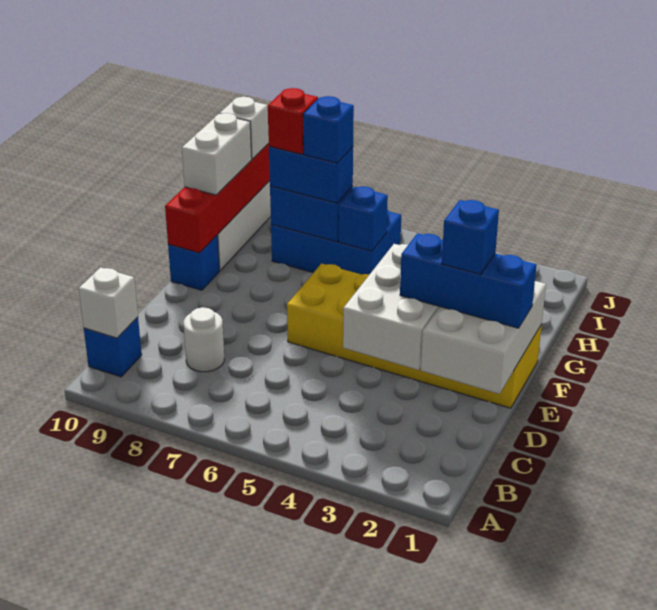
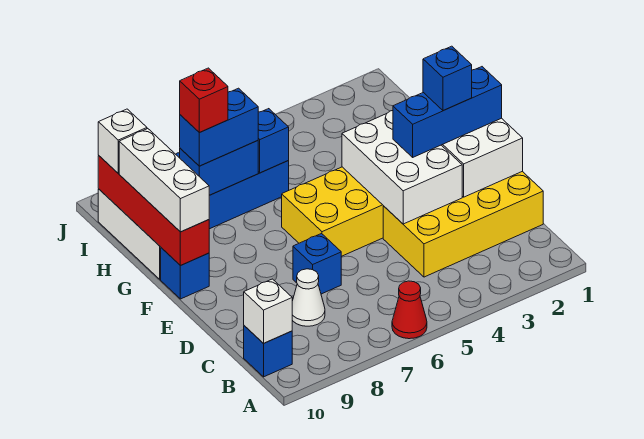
none -> red cone A6 level 1
none -> yellow brick C1:D4 level 1
white round brick C8 level 1 -> white cone C8 level 1
white brick G10:H10 level 3 -> white brick F10:H10 level 3
blue brick H7 level 4 -> blue brick D7 level 1

